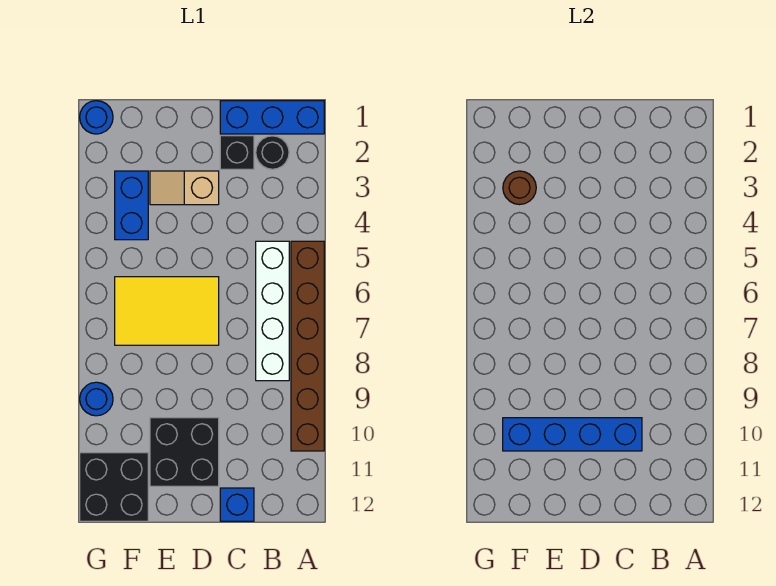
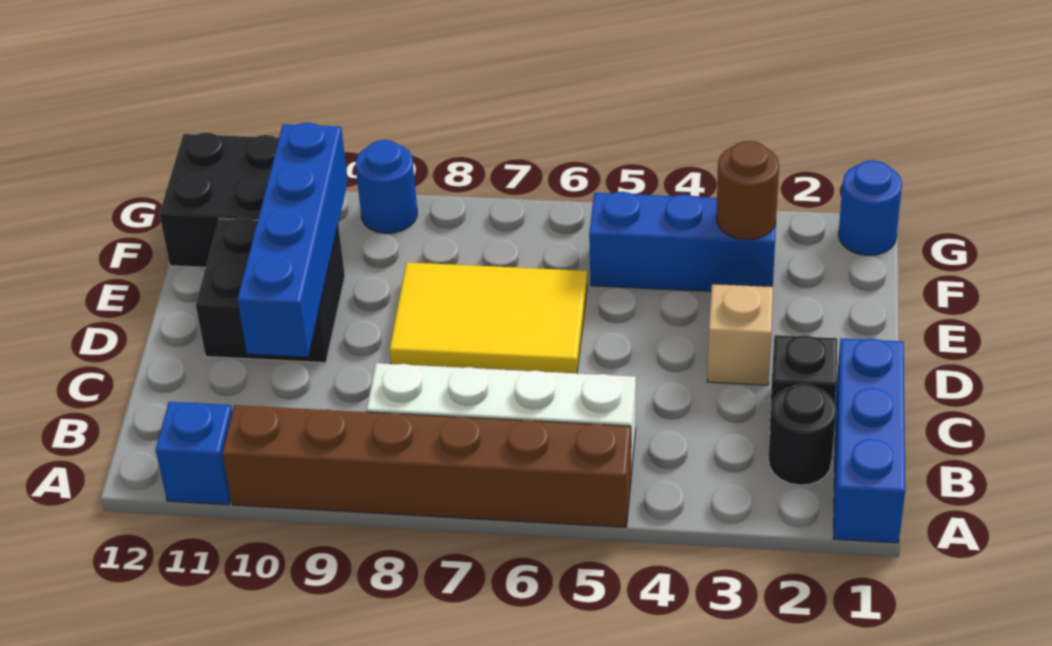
blue brick C12 level 1 -> blue brick A11 level 1
yellow tile D6:F7 level 1 -> yellow tile D6:E8 level 1
blue brick F3:F4 level 1 -> blue brick F3:F5 level 1

